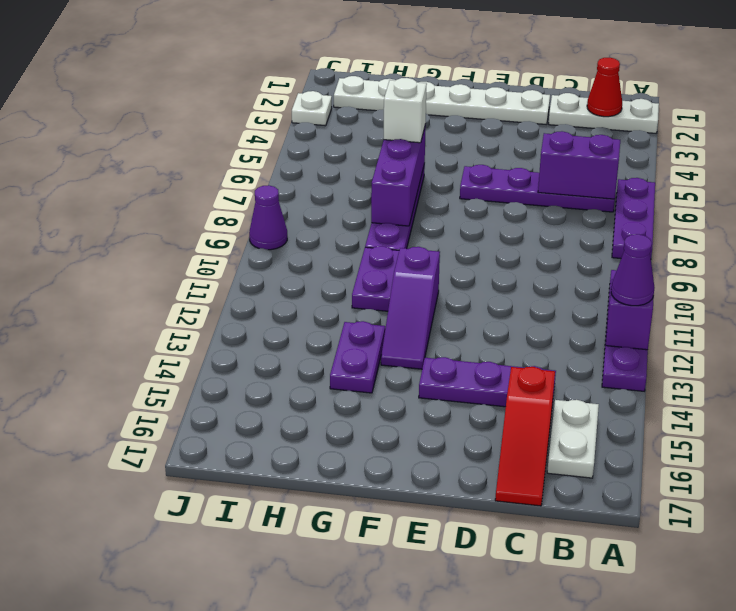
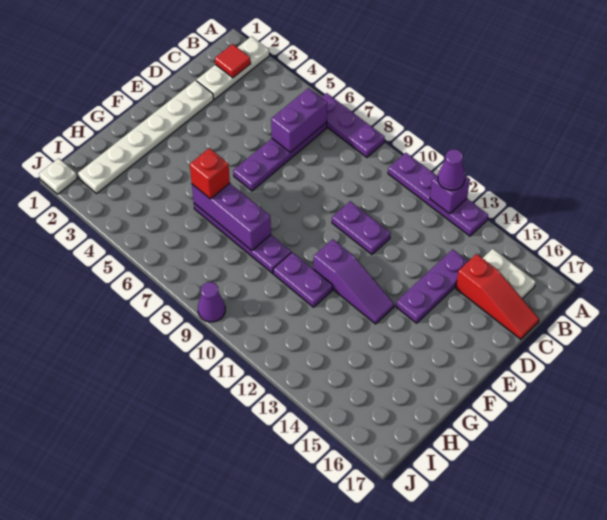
red cone B2 level 2 -> red tile B2 level 2
white brick G6 level 3 -> red brick G6 level 3
purple plate G13:G14 level 1 -> purple plate D10:D11 level 1
white plate J3 level 1 -> white plate J1 level 1

